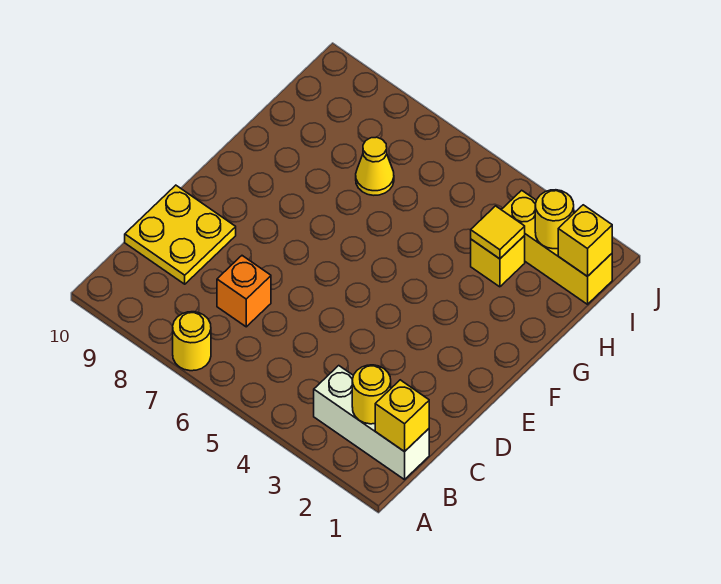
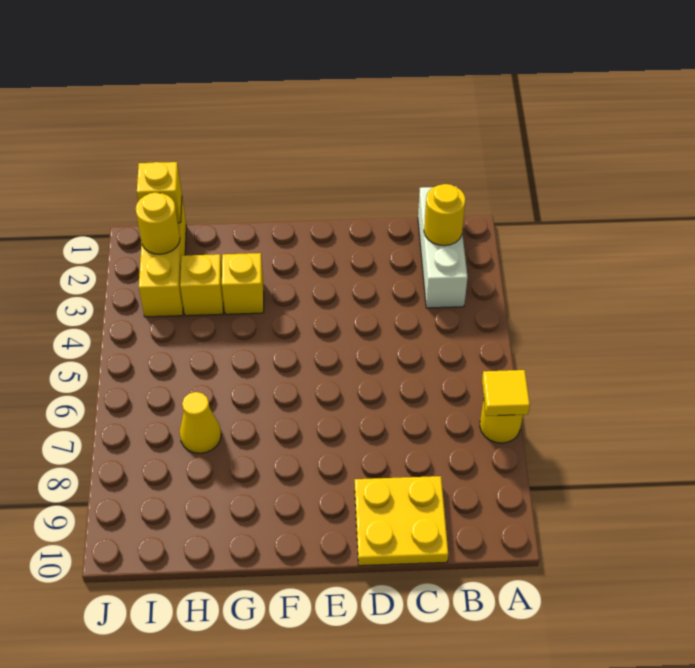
yellow brick B1 level 2 -> yellow brick G3 level 1
orange brick C7 level 1 -> none
yellow tile H3 level 2 -> yellow tile A7 level 2

